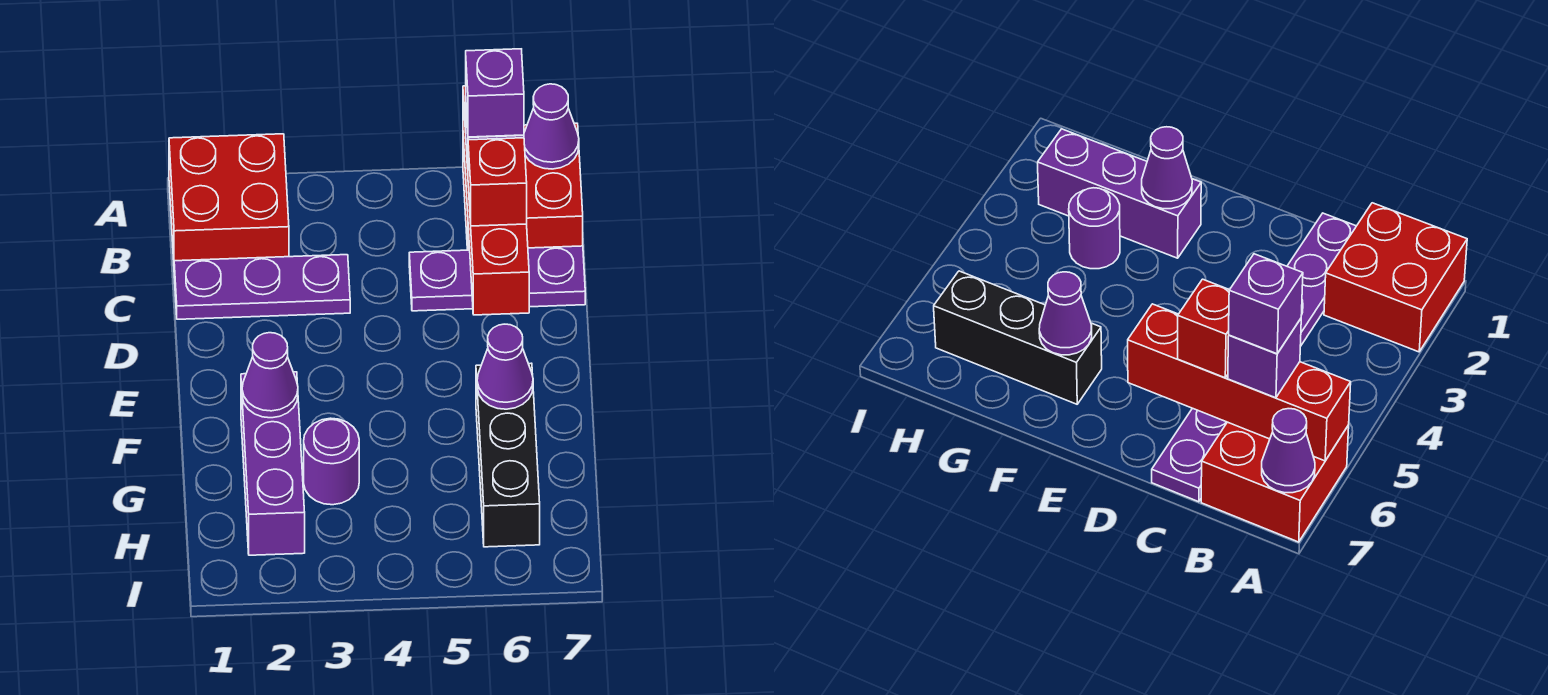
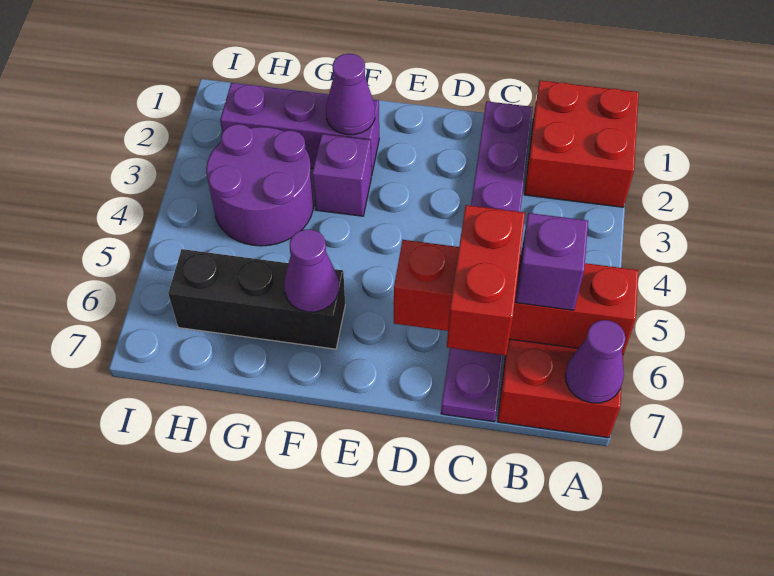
purple brick B6 level 4 -> purple brick F3 level 1
red brick C6 level 3 -> red brick C6:C7 level 3
purple round brick G3 level 1 -> purple round brick G3:H4 level 1

